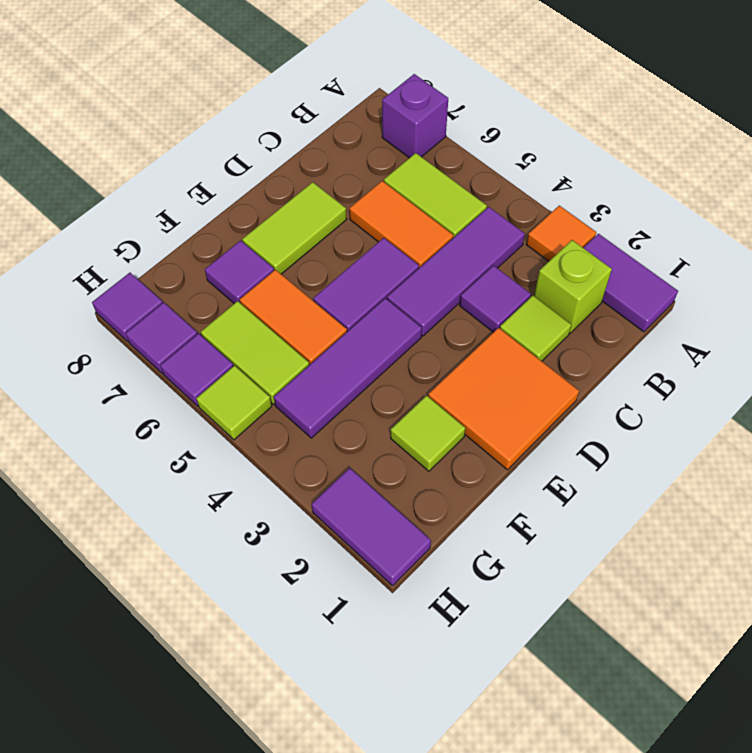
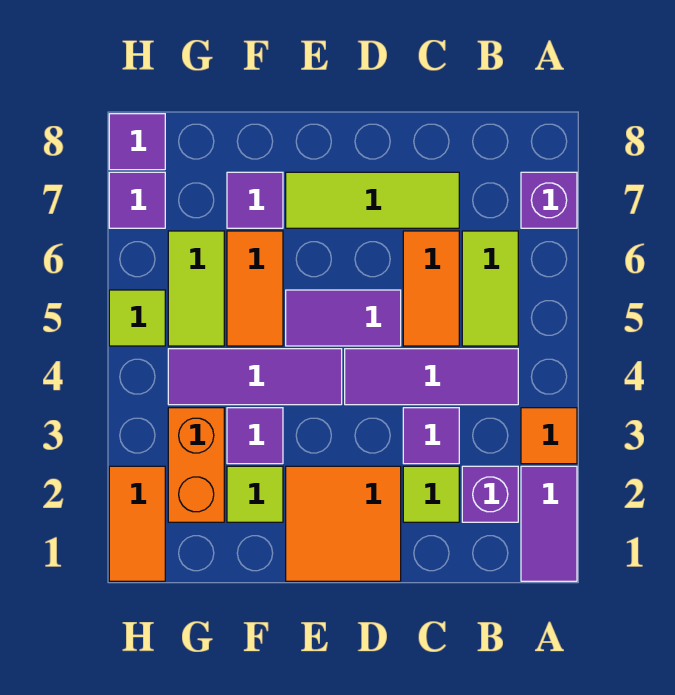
lime brick B2 level 1 -> purple brick B2 level 1
lime tile D7:E7 level 1 -> lime tile C7:E7 level 1
none -> orange brick G2:G3 level 1
purple tile H1:H2 level 1 -> orange tile H1:H2 level 1
purple tile H6 level 1 -> purple tile F3 level 1

